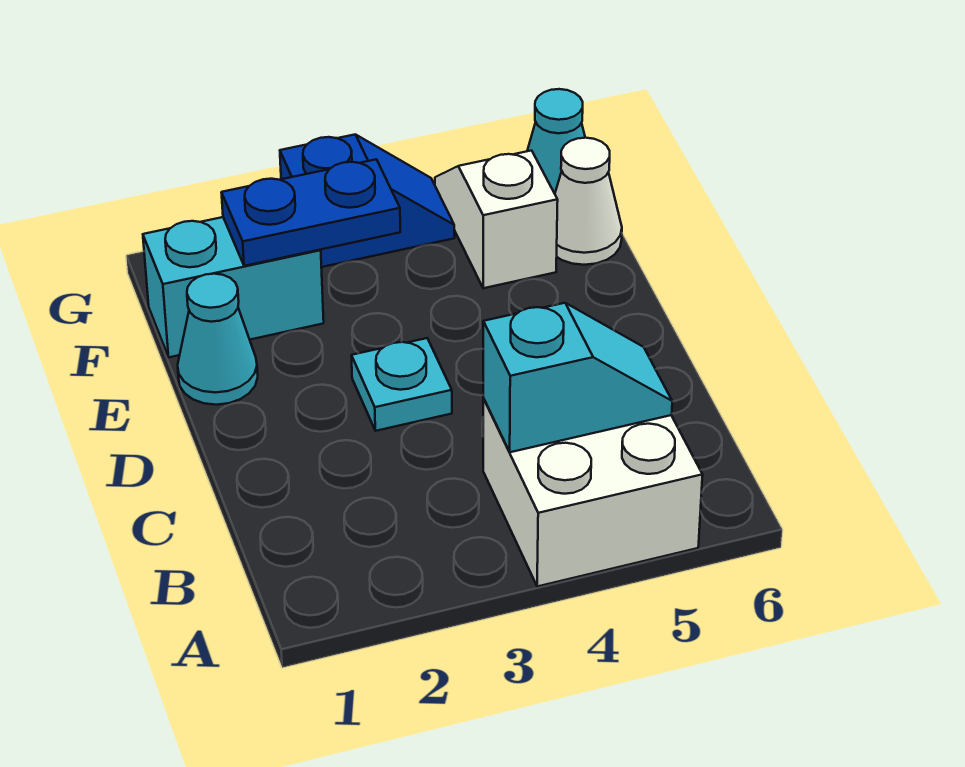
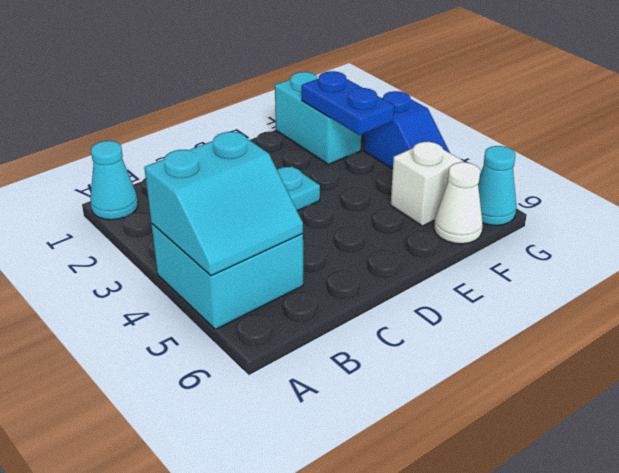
white brick A4:B5 level 1 -> cyan brick A4:B5 level 1
cyan slope B4:B5 level 2 top 4 -> cyan slope A4:B5 level 2 top 4
cyan cone E1 level 1 -> cyan cone A1 level 1

